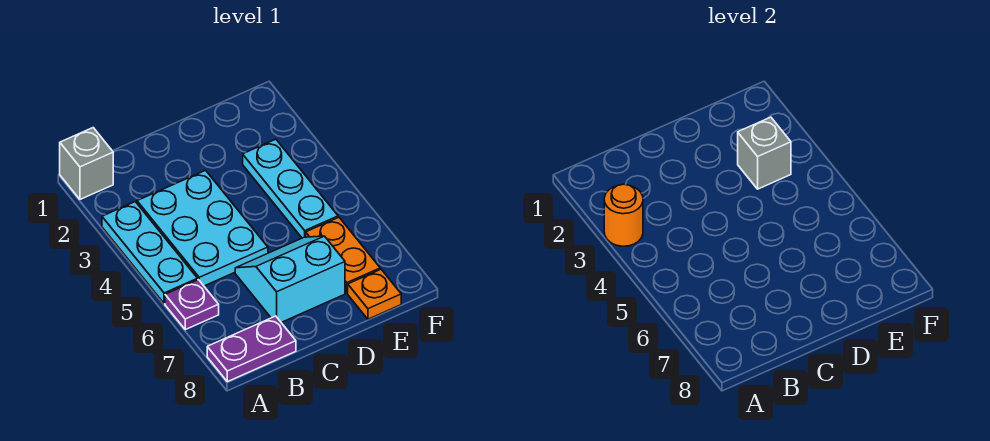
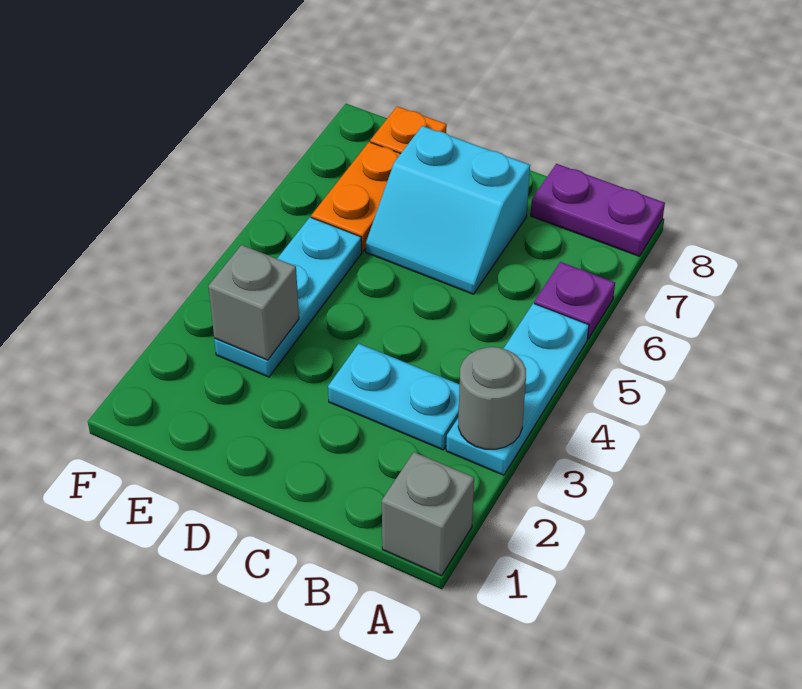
orange round brick A3 level 2 -> grey round brick A3 level 2
cyan plate B3:C5 level 1 -> cyan plate B3:C3 level 1

